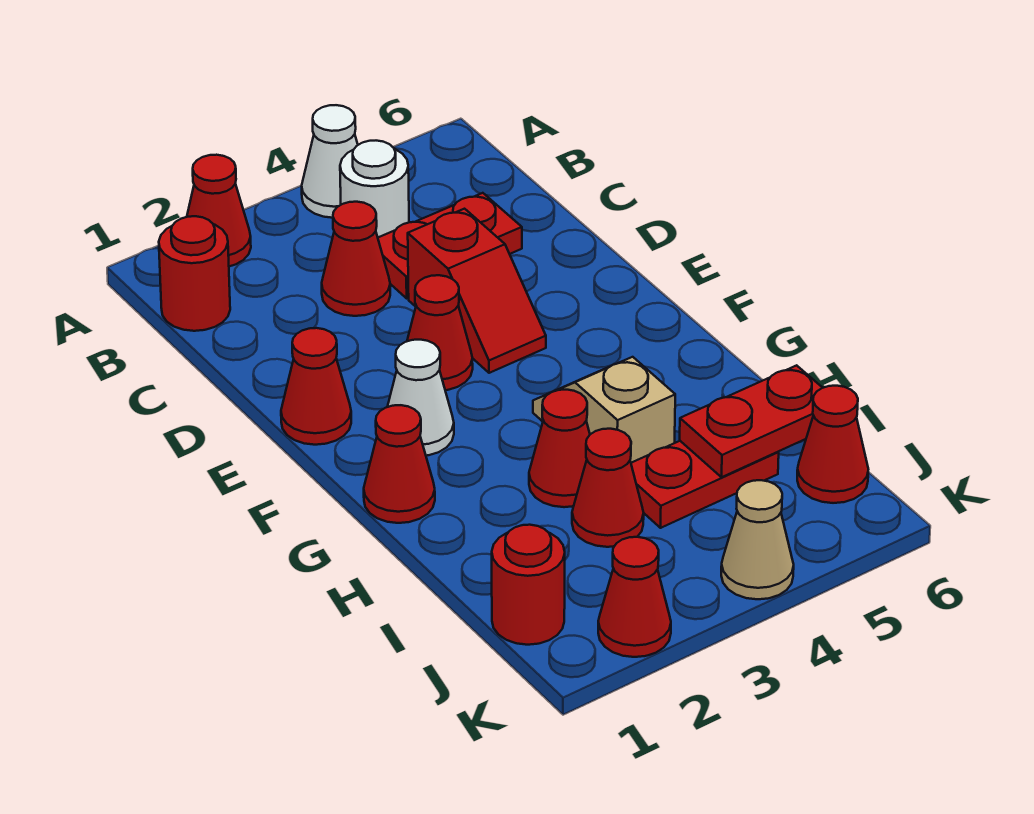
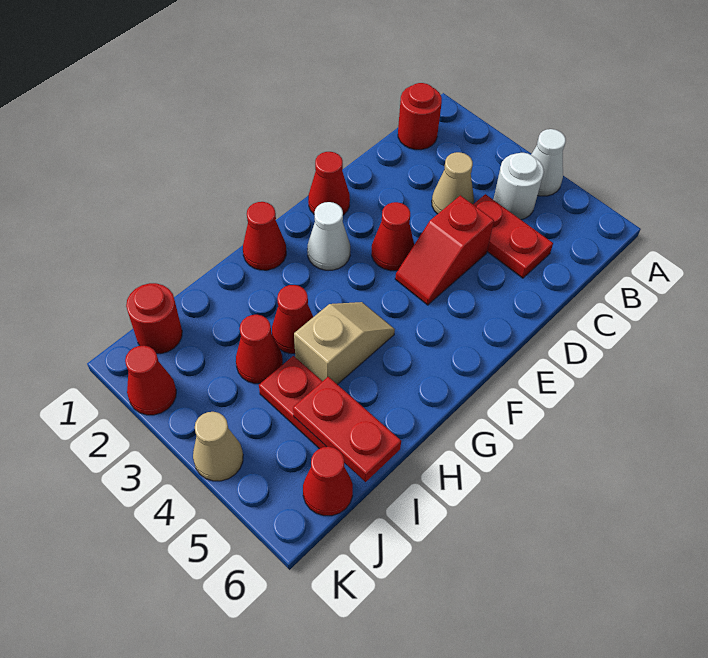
red cone A2 level 1 -> none
red cone C3 level 1 -> tan cone C3 level 1

